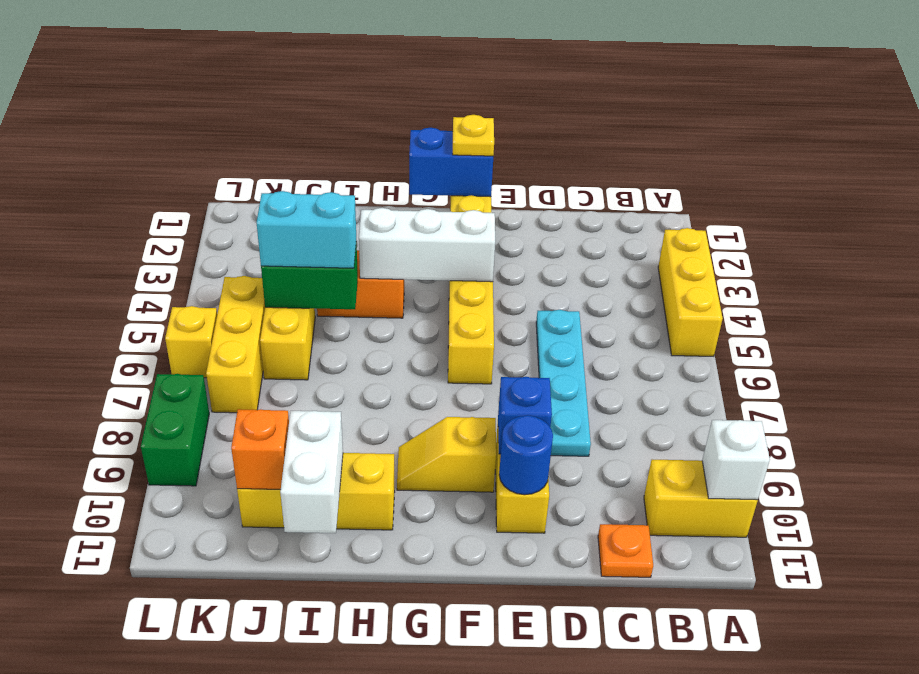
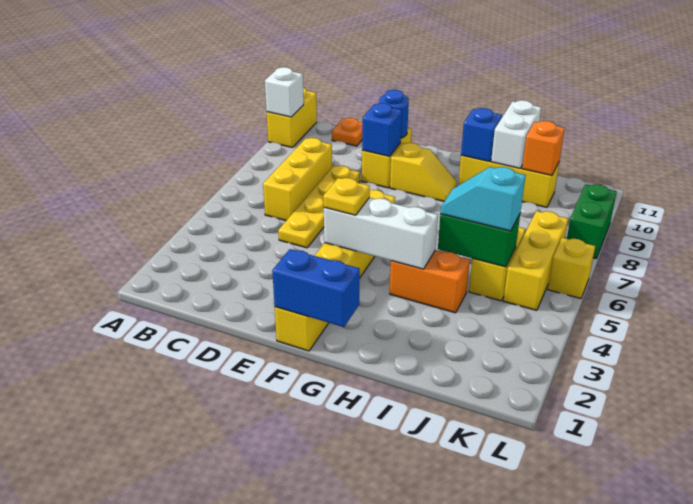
yellow brick A3:A5 level 1 -> yellow brick C6:C8 level 1
yellow brick A10:B10 level 1 -> yellow brick A10:A11 level 1
cyan plate D5:D8 level 1 -> yellow plate D5:D8 level 1
yellow plate F1 level 3 -> yellow plate F4 level 3
none -> blue brick H10 level 2
cyan brick I5:J5 level 3 -> cyan slope I5:J5 level 3 top J

